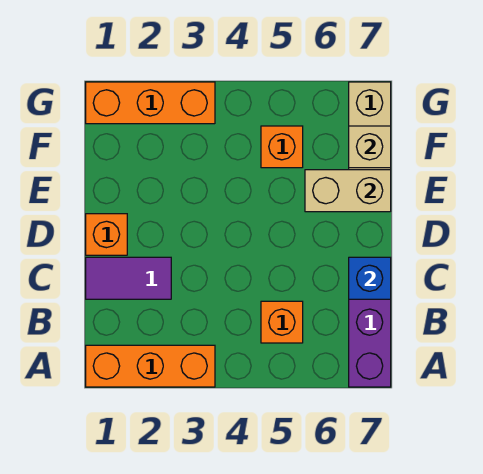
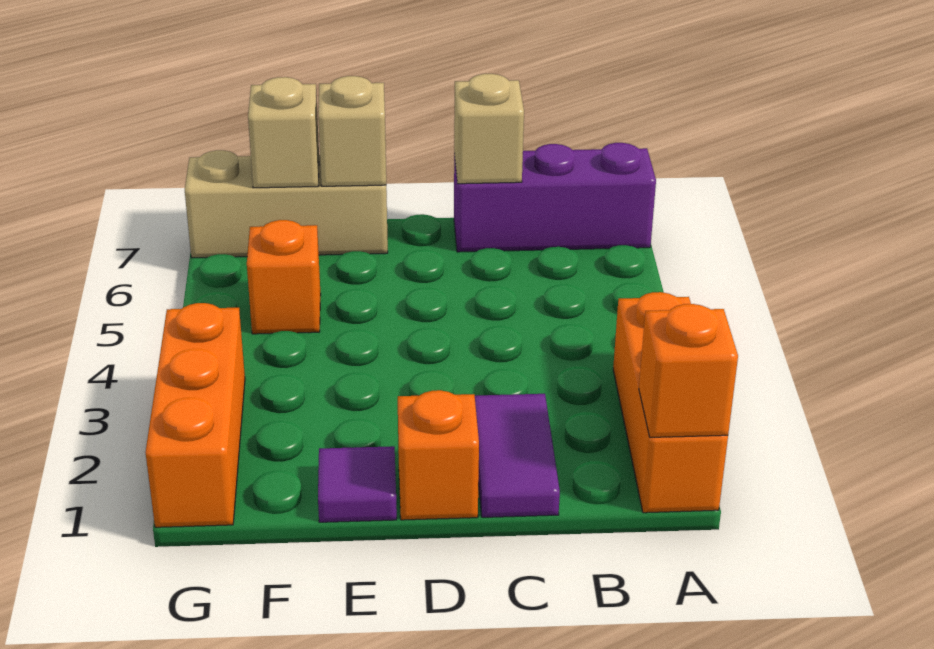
orange brick B5 level 1 -> orange brick A1 level 2
blue brick C7 level 2 -> tan brick C7 level 2
none -> purple tile E1 level 1
tan brick E6:E7 level 2 -> tan brick E7 level 2

